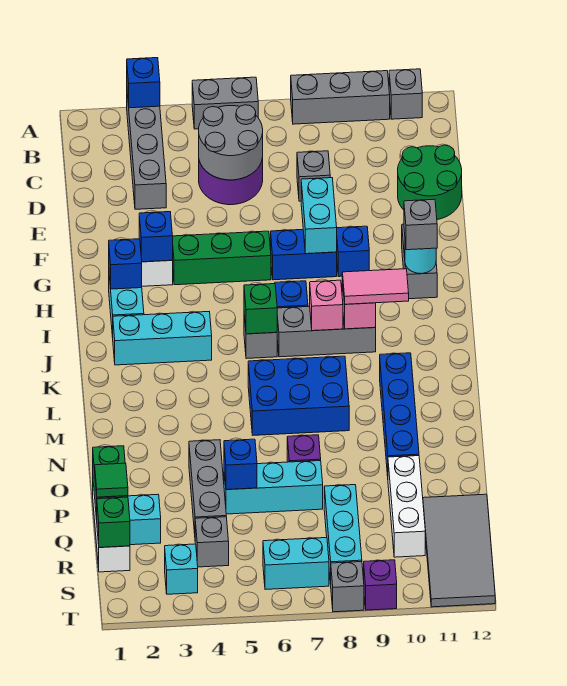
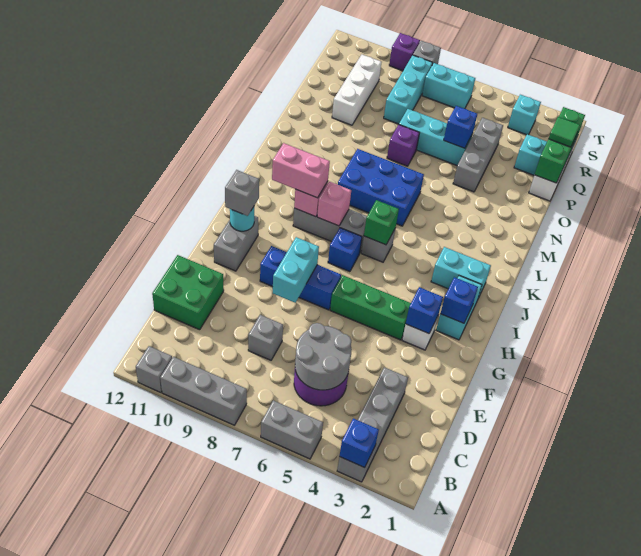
green round brick D11:E12 level 1 -> green brick D11:E12 level 1
cyan brick J2:J4 level 1 -> cyan brick J2:J3 level 1
pink tile J9:J10 level 3 -> pink brick J9:J10 level 3
blue brick L10:O10 level 1 -> none
grey tile Q11:T12 level 1 -> none
grey brick R4 level 1 -> none

